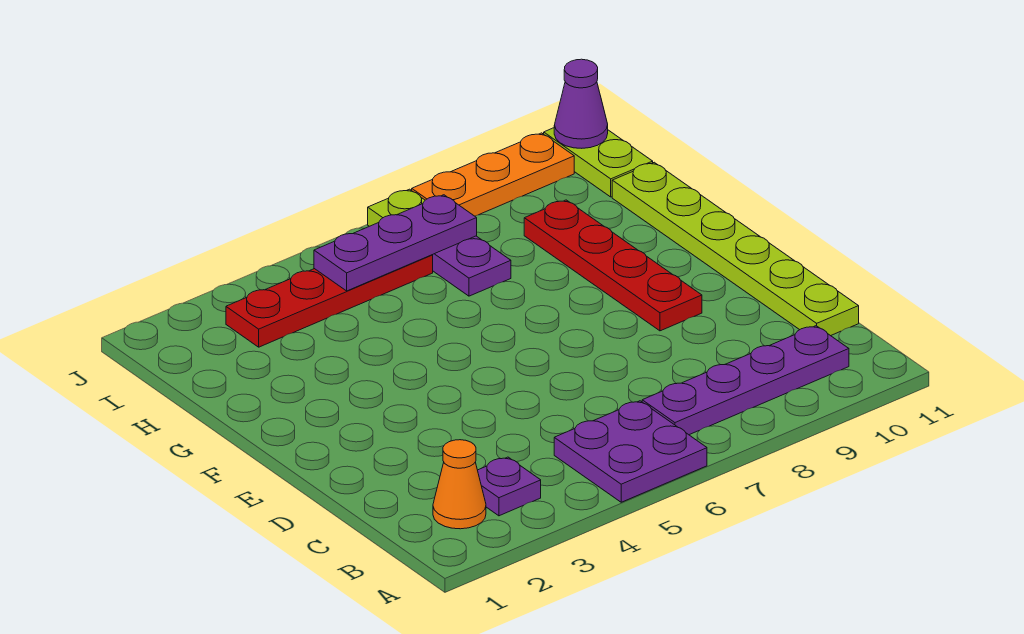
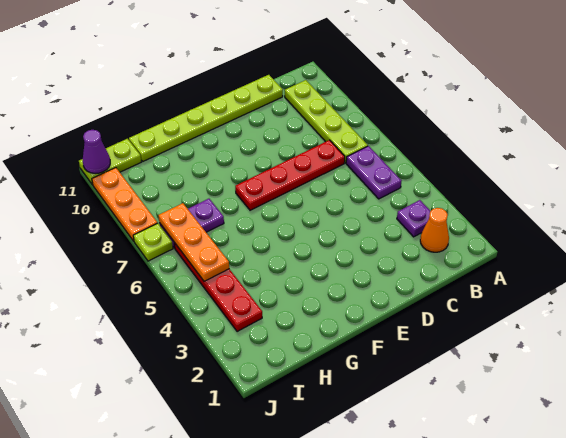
purple plate A5:B6 level 1 -> purple plate B5:B6 level 1
purple plate B7:B10 level 1 -> lime plate B7:B10 level 1
red plate E9:H9 level 1 -> red plate C7:F7 level 1
purple plate I5:I7 level 2 -> orange plate I5:I7 level 2

